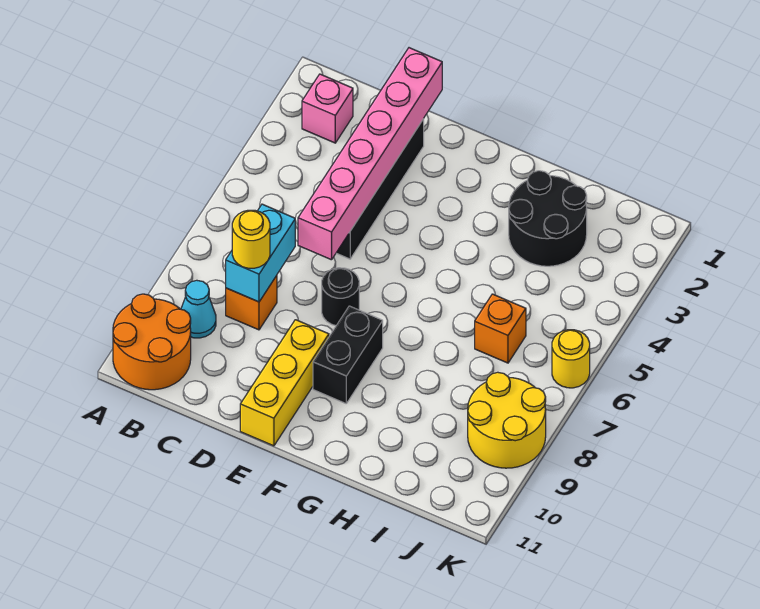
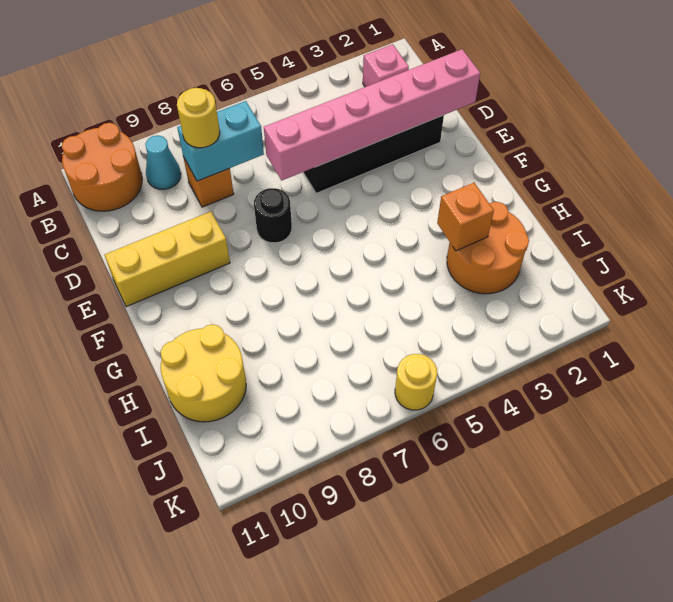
black brick F8:F9 level 1 -> none
black round brick H2:I3 level 1 -> orange round brick H2:I3 level 1
orange brick I6 level 1 -> orange brick H3 level 2
yellow round brick J8:K9 level 1 -> yellow round brick H10:I11 level 1

